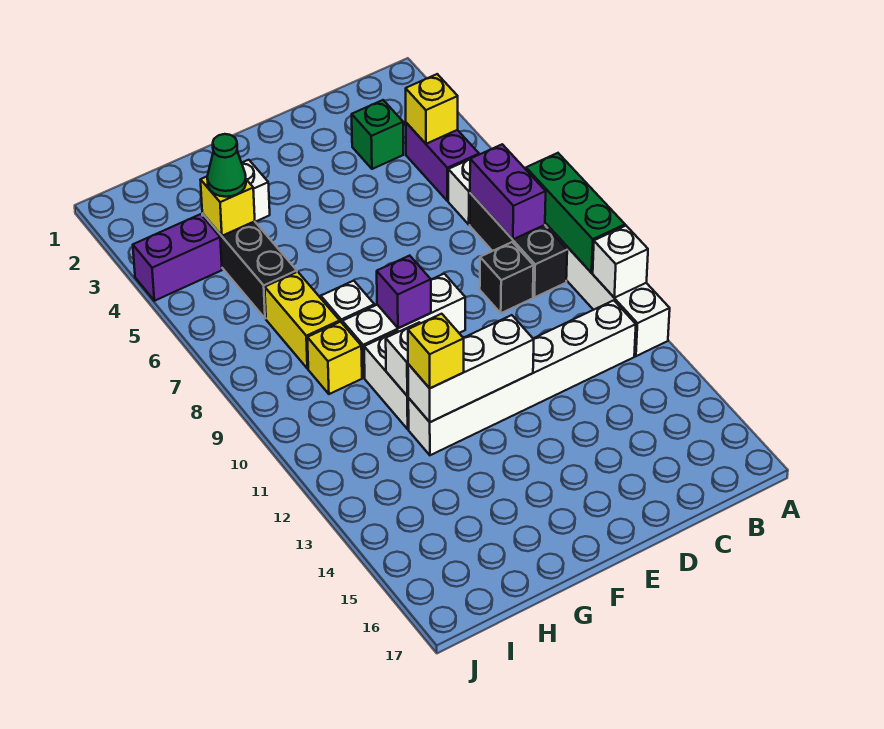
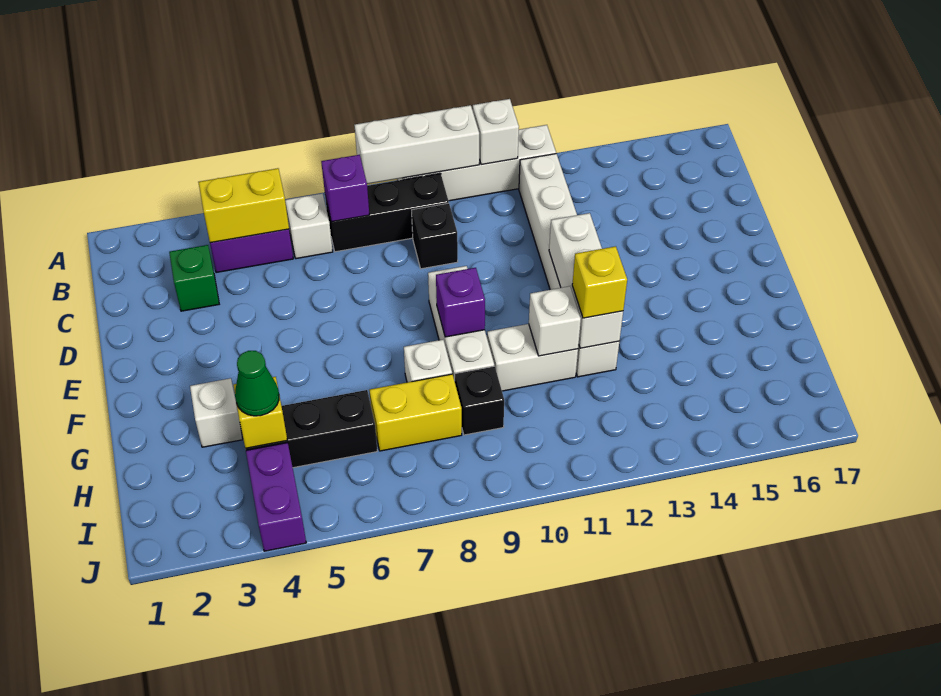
green brick A8:A10 level 2 -> white brick A8:A10 level 2
yellow brick B4 level 2 -> yellow brick B4:B5 level 2
purple brick B7:B8 level 2 -> purple brick B7 level 2
yellow brick H9 level 1 -> black brick H9 level 1

